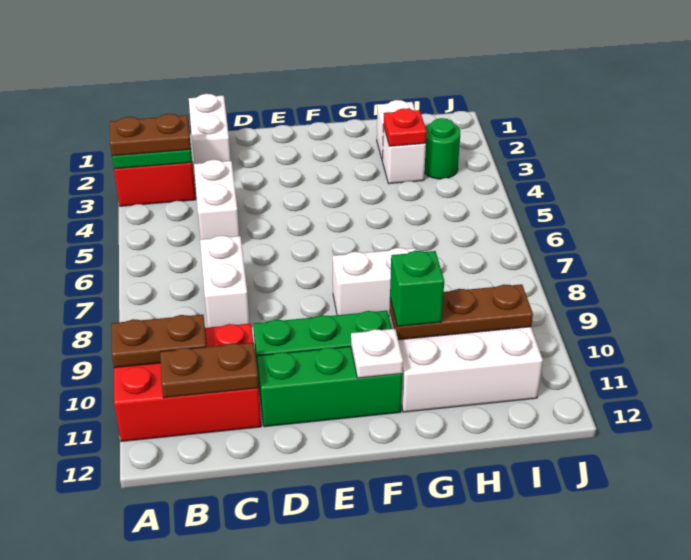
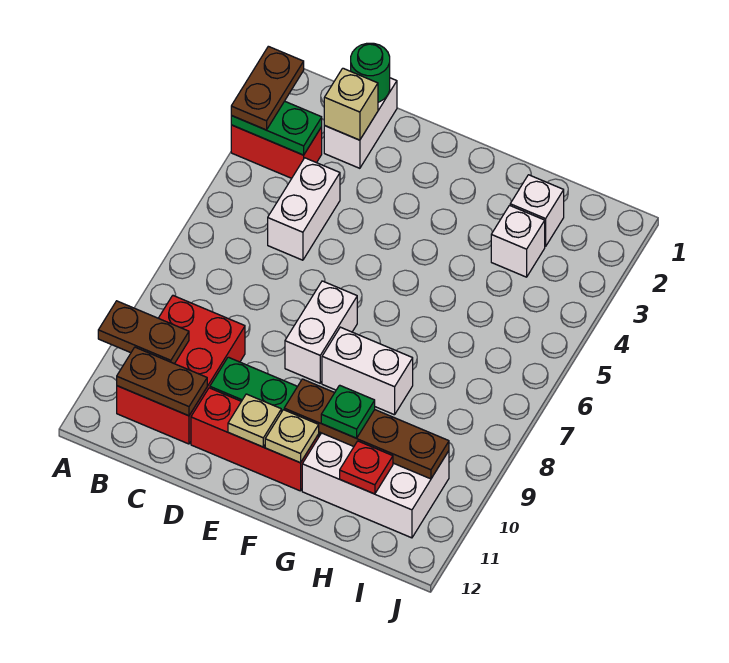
brown plate A3:B3 level 3 -> brown plate A2:A3 level 3
red brick A10:C11 level 1 -> red brick B9:C11 level 1
none -> tan brick C2 level 2
white brick C7:C8 level 1 -> white brick E7:E8 level 1
green brick D11:F11 level 1 -> red brick D11:F11 level 1
none -> tan plate E11 level 2
white plate F11 level 2 -> tan plate F11 level 2
brown plate G10:I10 level 2 -> brown plate F10:I10 level 2
green brick G10 level 3 -> green plate G10 level 3
red plate H3 level 2 -> red plate H11 level 2
green round brick I3 level 1 -> green round brick C1 level 2

